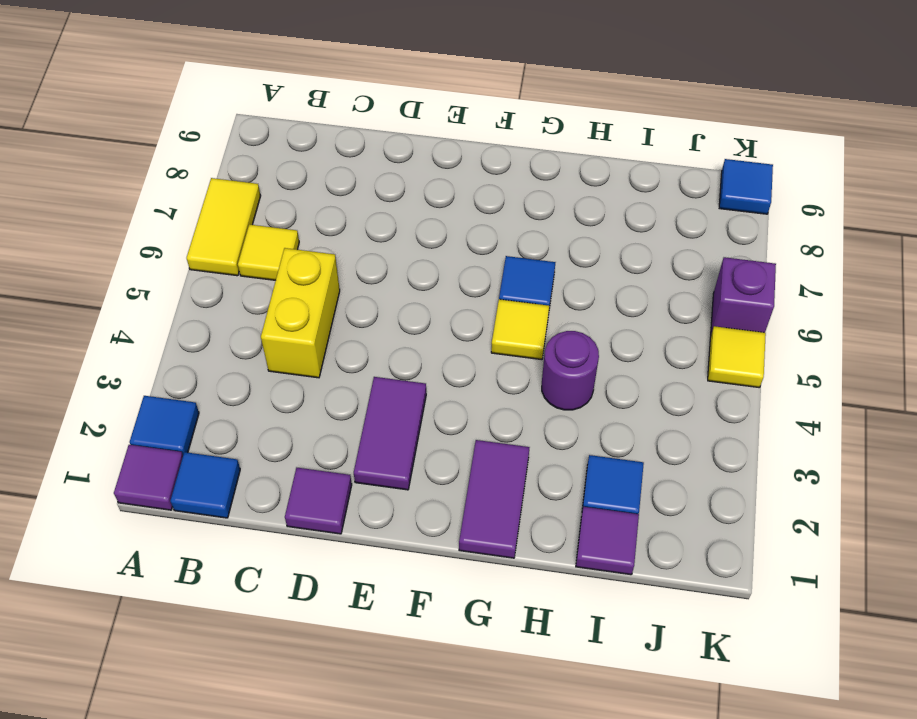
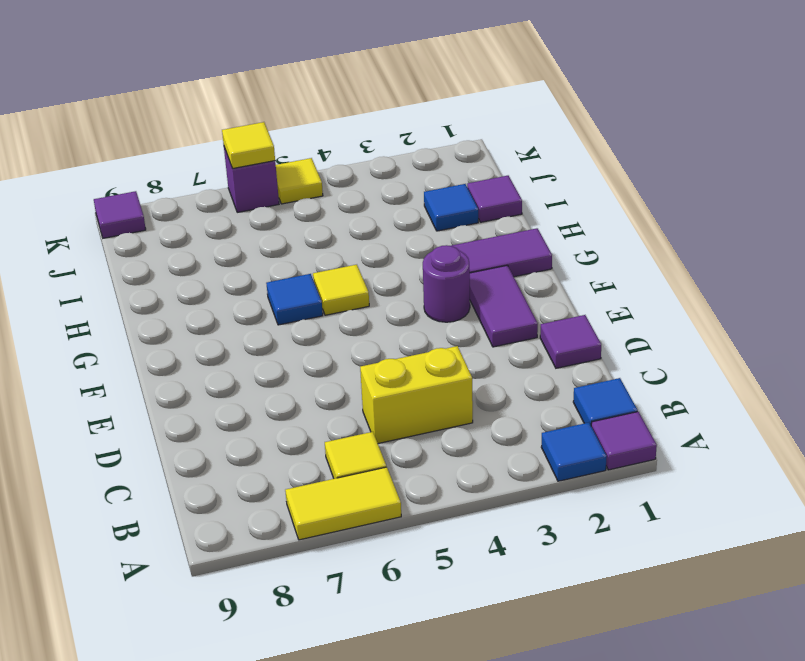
purple tile E2:E3 level 1 -> purple tile E2:F2 level 1
purple round brick H4 level 1 -> purple round brick F3 level 1
none -> yellow tile K6 level 2
blue tile K9 level 1 -> purple tile K9 level 1

